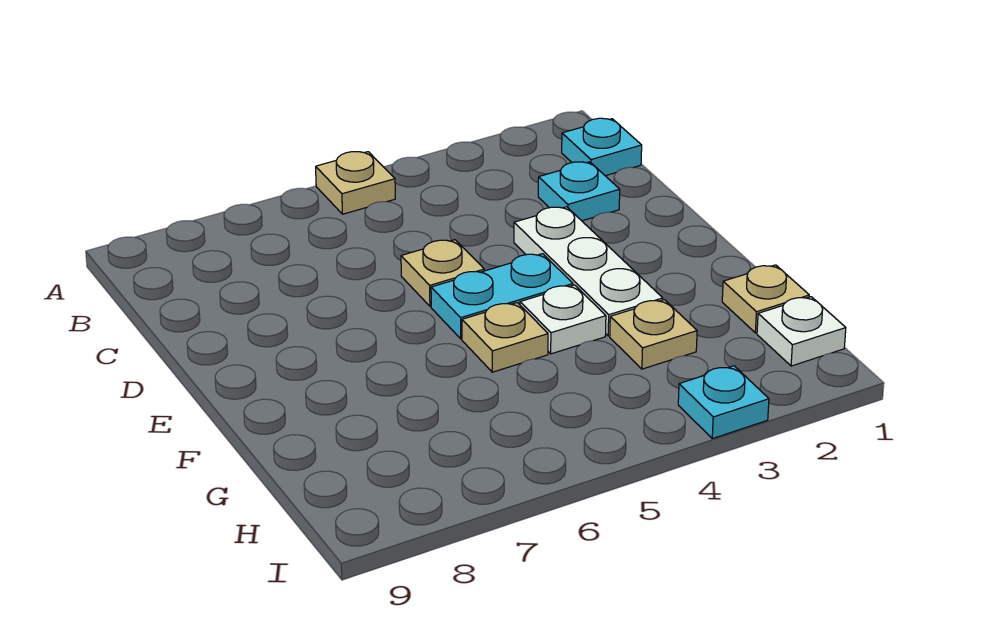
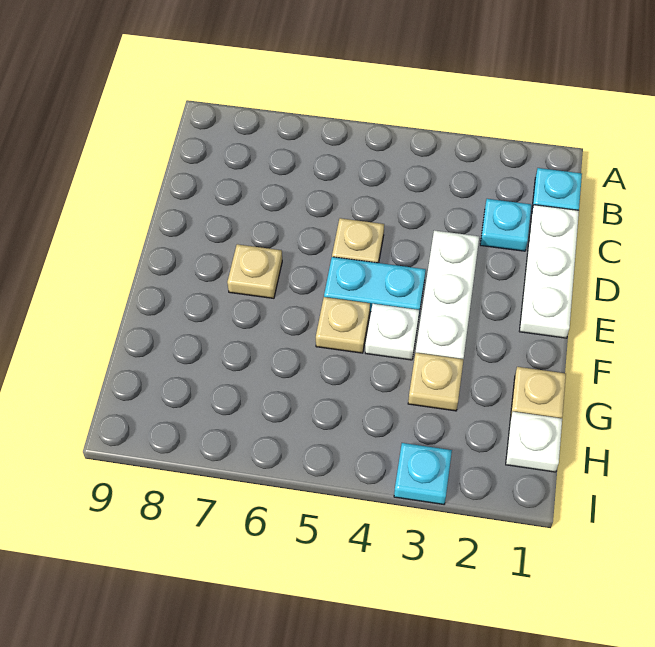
tan plate A5 level 1 -> tan plate E7 level 1
none -> white plate C1:E1 level 1

